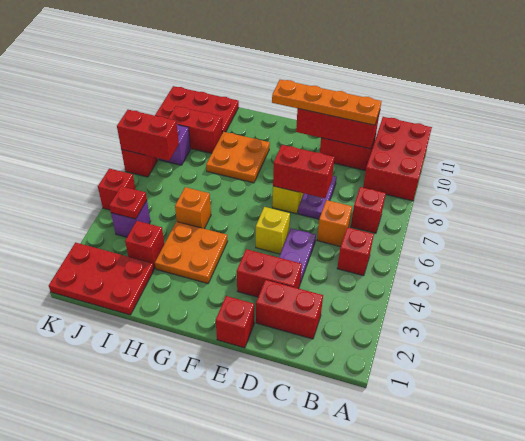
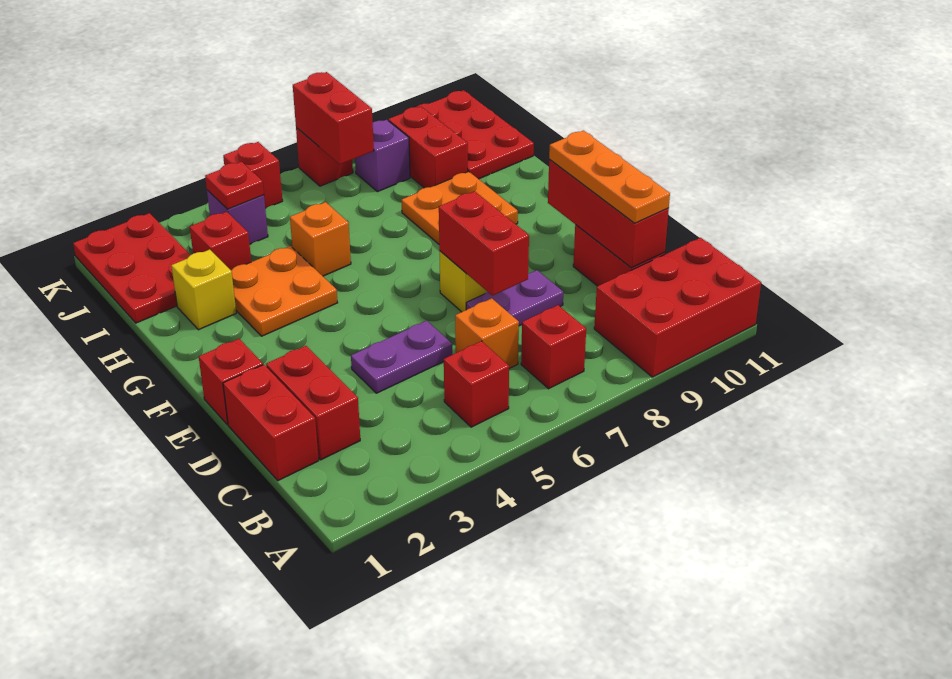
orange plate C10:F10 level 3 -> orange plate C10:E10 level 3
red brick D3:E3 level 1 -> red brick C1:D1 level 1
yellow brick E5 level 1 -> yellow brick H2 level 1

